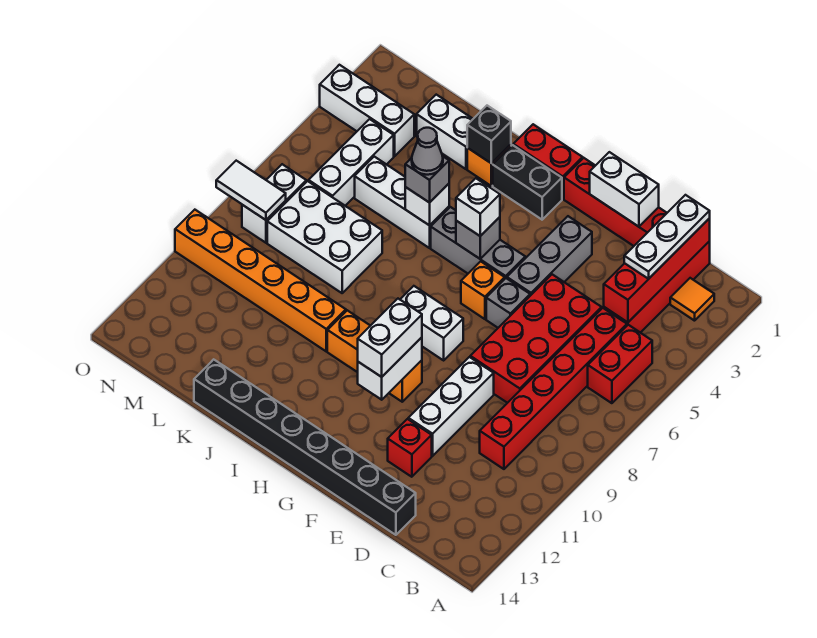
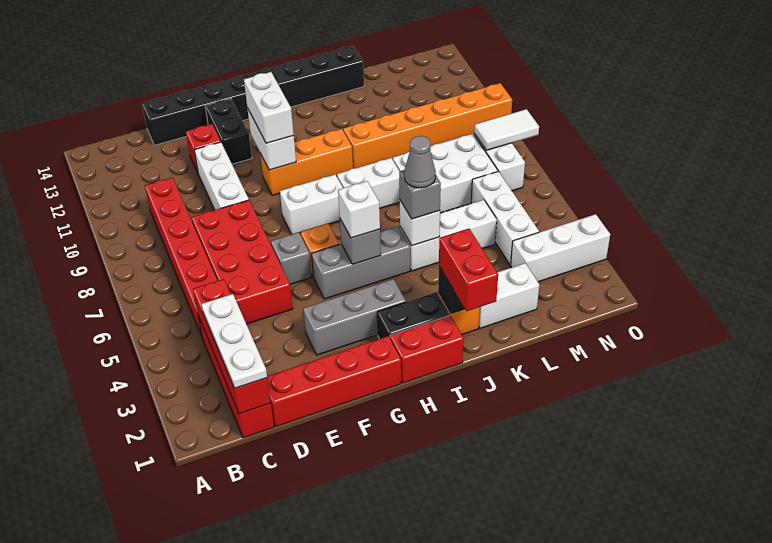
orange tile B2 level 1 -> none
red brick B5:B6 level 1 -> red brick J1:J2 level 3
white brick E1:F1 level 2 -> white brick I8:J8 level 1
grey brick F3:F5 level 1 -> grey brick F3:H3 level 1
none -> black brick F12:F13 level 1

